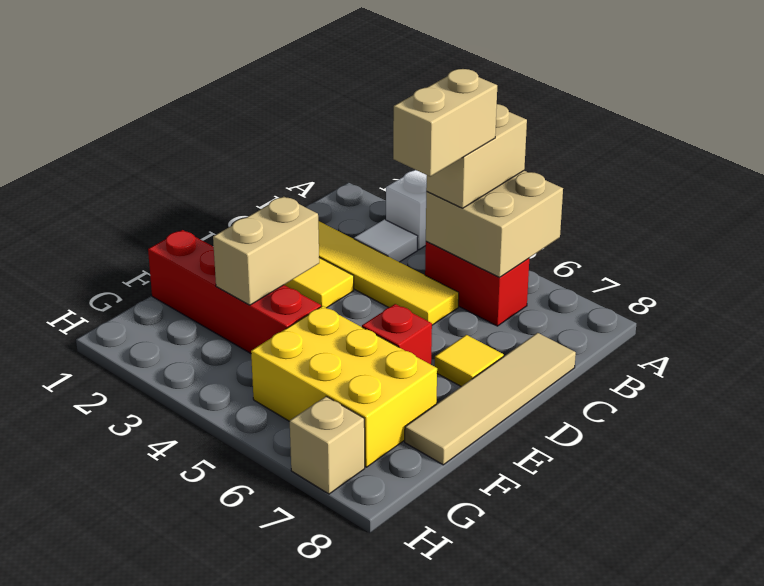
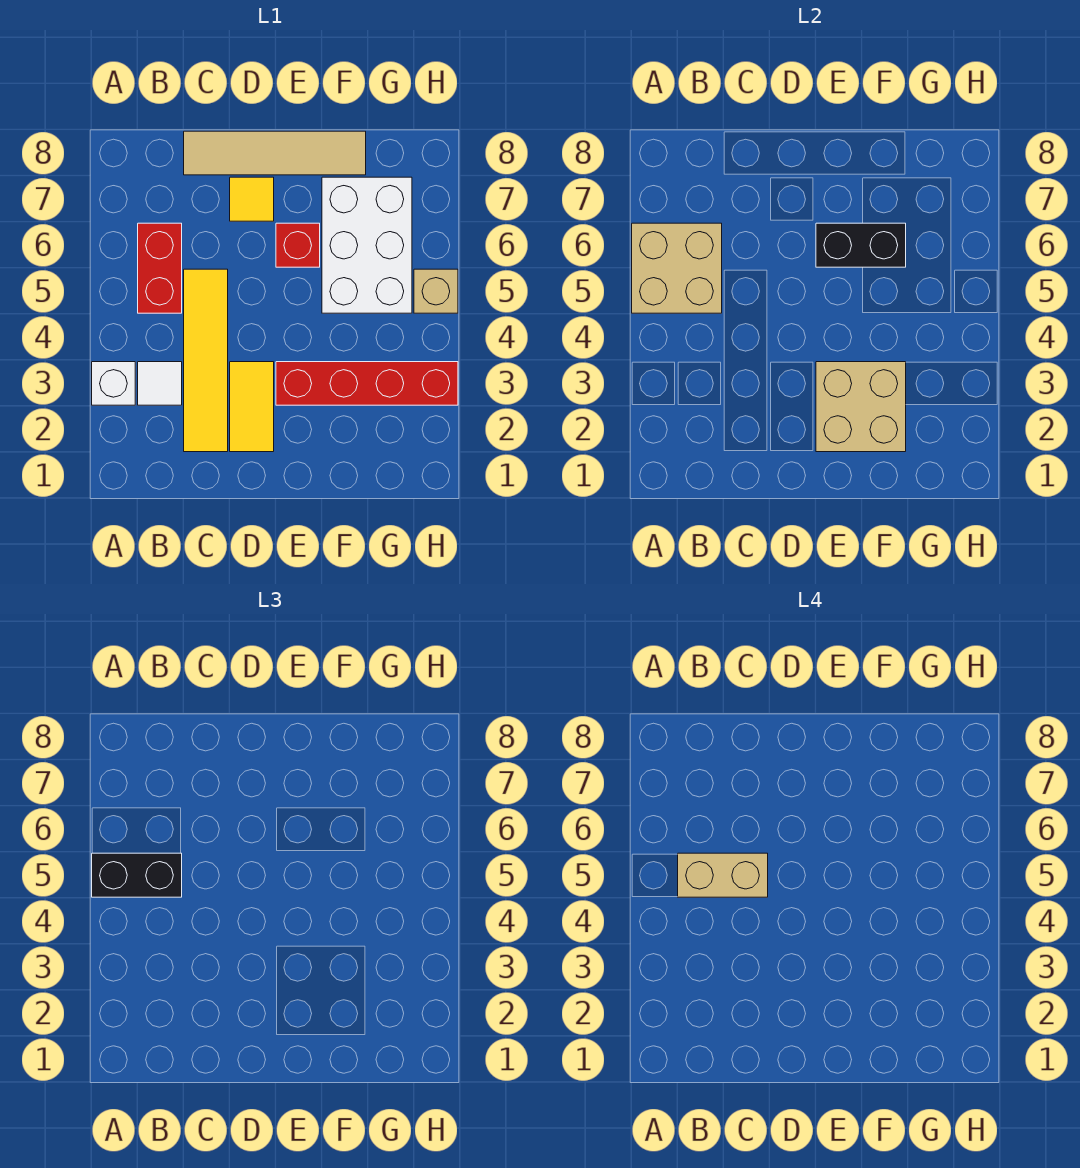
tan brick A5:B5 level 3 -> black brick A5:B5 level 3
tan brick E3:F3 level 2 -> tan brick E2:F3 level 2
none -> black brick E6:F6 level 2
red brick F1:F4 level 1 -> red brick E3:H3 level 1
yellow brick F5:G7 level 1 -> white brick F5:G7 level 1
tan brick H7 level 1 -> tan brick H5 level 1

